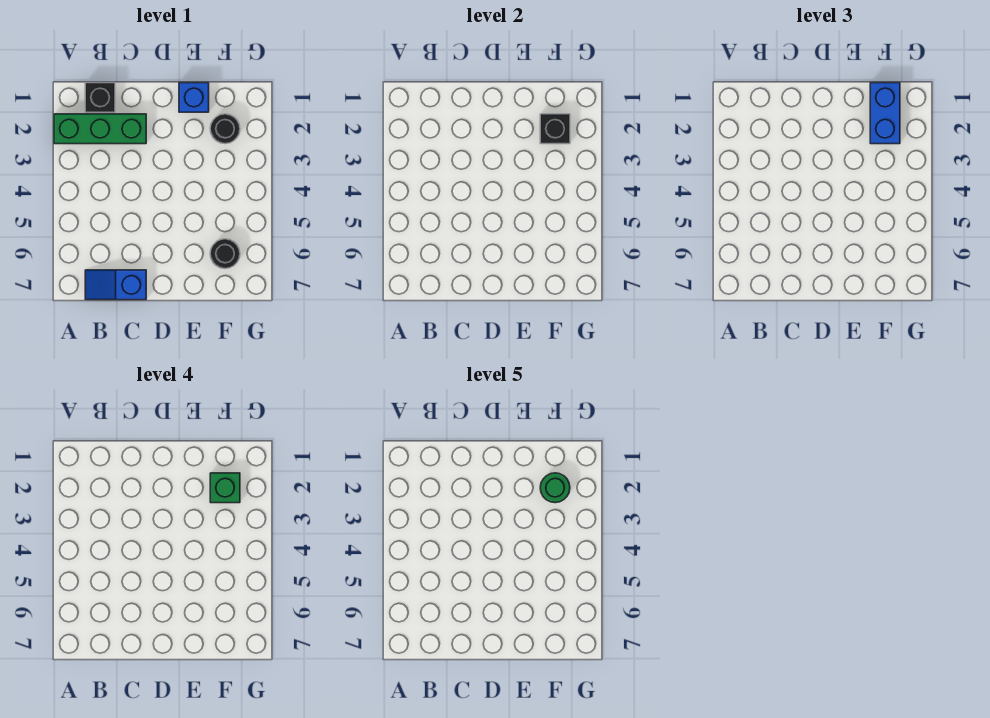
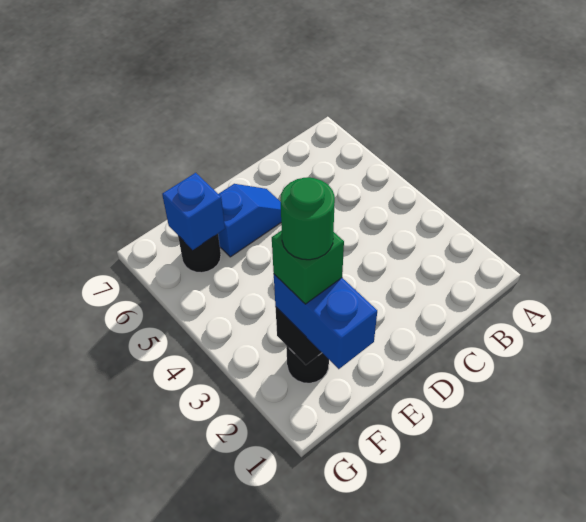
green brick A2:C2 level 1 -> none
black brick B1 level 1 -> none
blue slope B7:C7 level 1 top C -> blue slope D6:E6 level 1 top E
blue brick E1 level 1 -> blue brick F6 level 2

